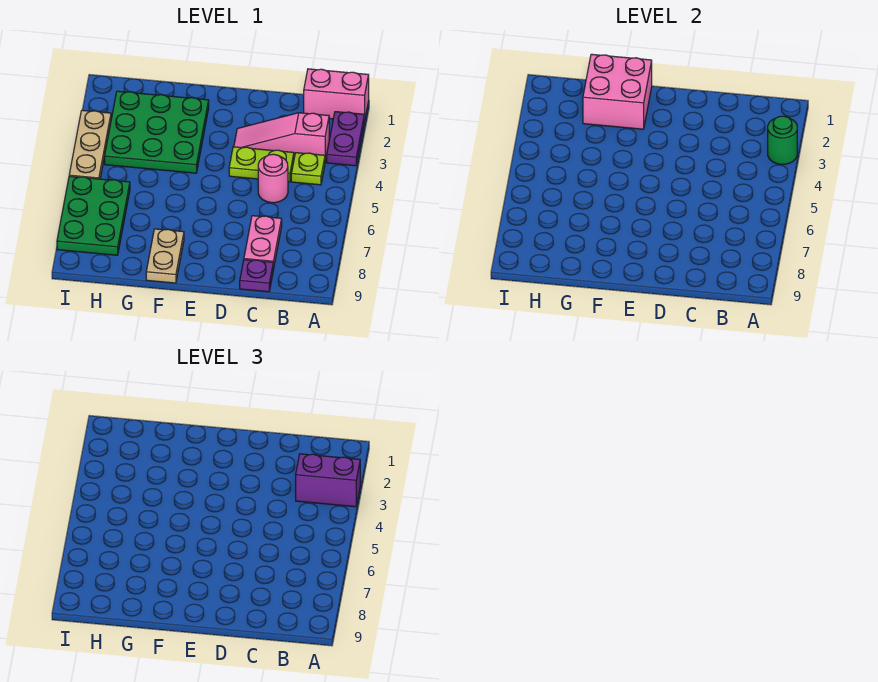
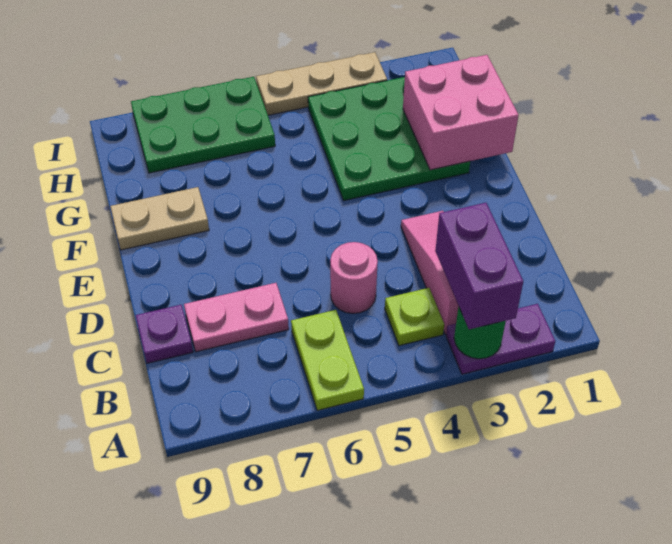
pink brick A1:B1 level 1 -> none
lime plate C4:D4 level 1 -> lime plate A6:B6 level 1

